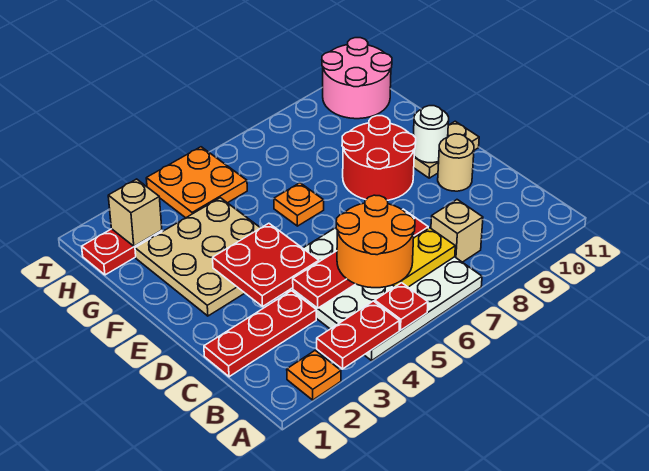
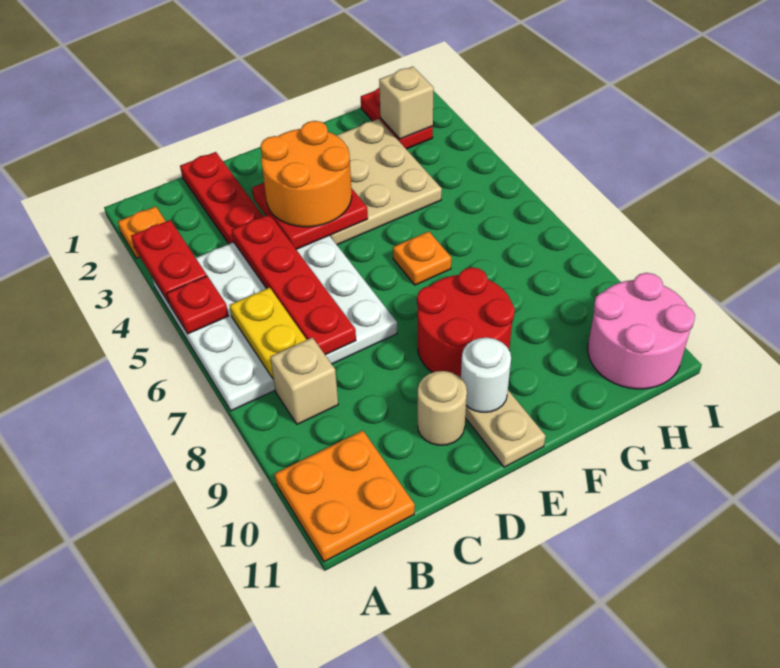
orange round brick B5:C6 level 3 -> orange round brick D3:E4 level 3
orange plate H4:I5 level 1 -> orange plate A10:B11 level 1

